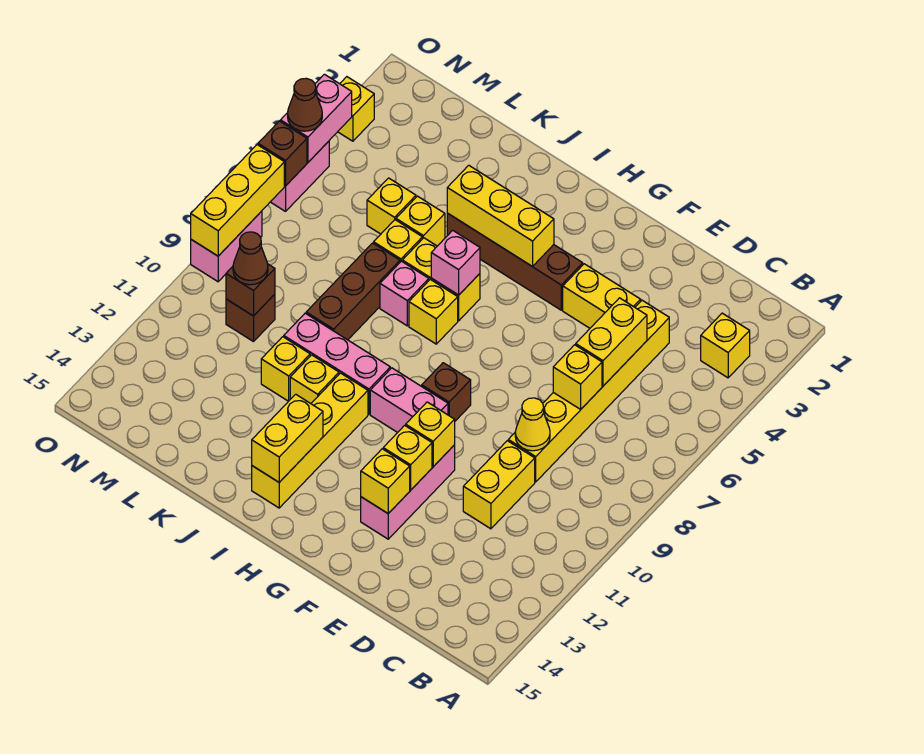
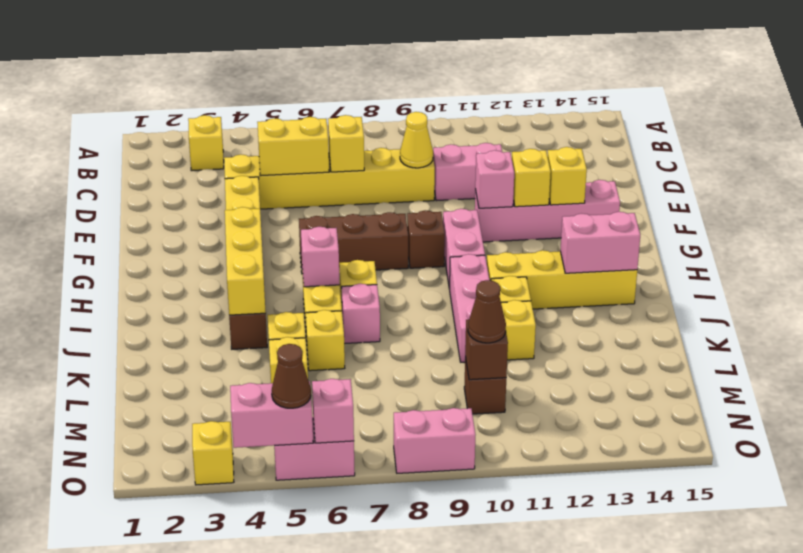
yellow brick D10:D11 level 1 -> pink brick D10:D11 level 1
pink brick F11:F13 level 1 -> pink brick F11:F14 level 1
yellow brick F11 level 2 -> pink brick F11 level 2
yellow brick I13:I14 level 2 -> pink brick I13:I14 level 2
brown brick K7:K9 level 1 -> brown brick G6:G8 level 1
brown brick O6 level 2 -> pink brick O6 level 2
yellow brick O7:O9 level 2 -> none

